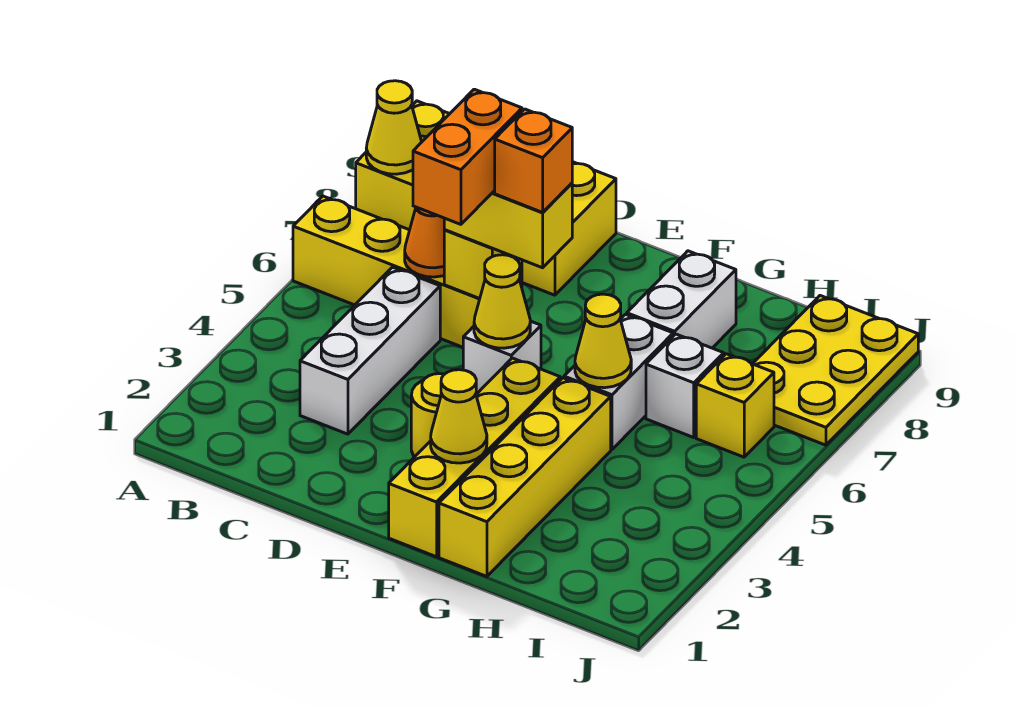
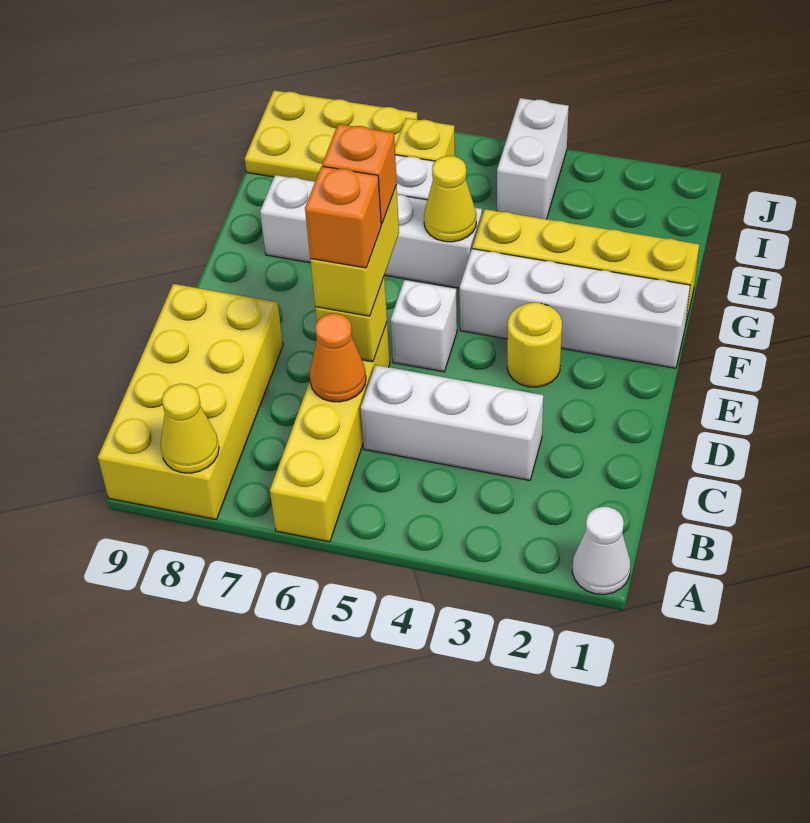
none -> white cone A1 level 1
orange brick D5:D6 level 4 -> orange brick D6 level 4
yellow cone E5 level 2 -> none
yellow brick F1:F4 level 1 -> white brick F1:F4 level 1
yellow cone F2 level 2 -> none
none -> white brick I4:J4 level 1

